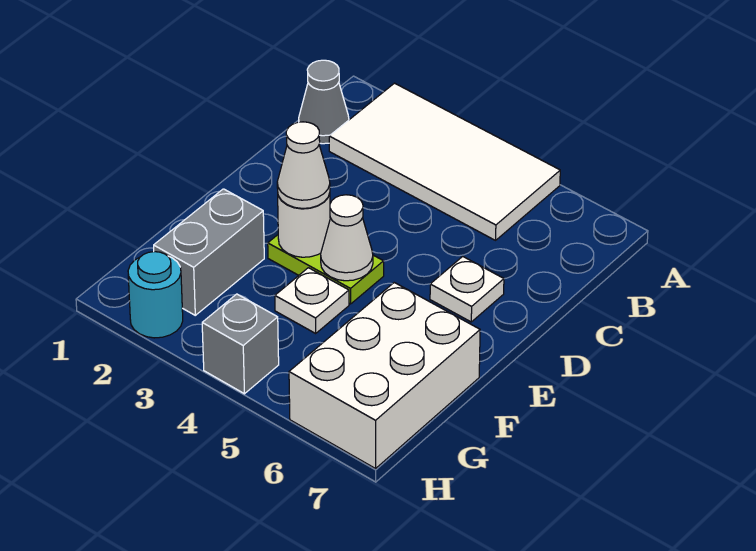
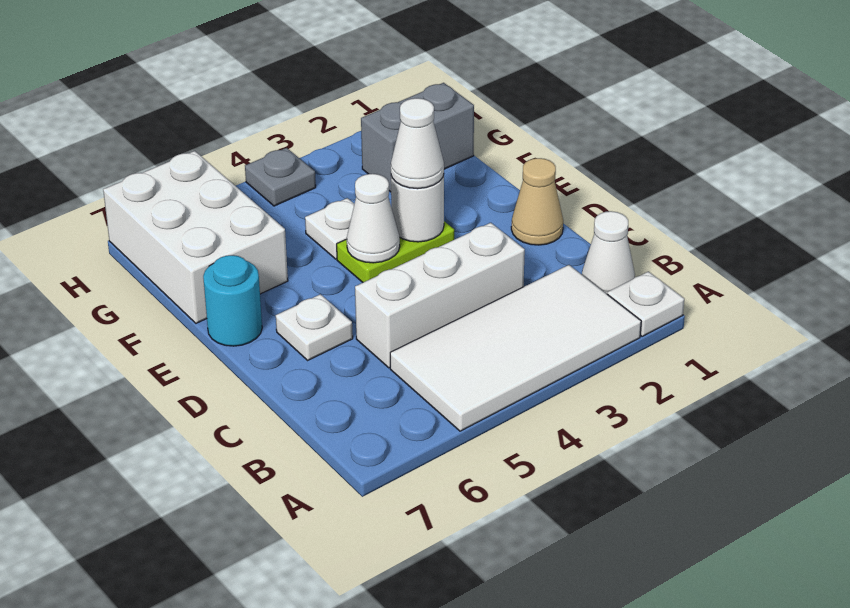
none -> white plate A1 level 1
grey cone B1 level 1 -> white cone B1 level 1
none -> white brick C3:C5 level 1
none -> tan cone D1 level 1
grey brick F2:G2 level 1 -> grey brick G1:G2 level 1
cyan round brick H2 level 1 -> cyan round brick E7 level 1
grey brick H4 level 1 -> grey plate H4 level 1

